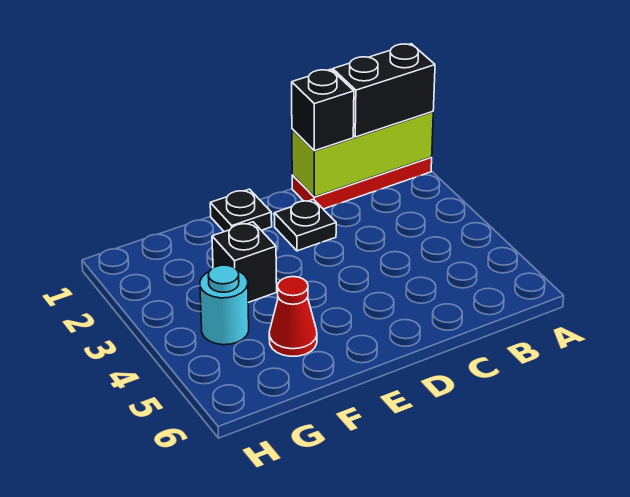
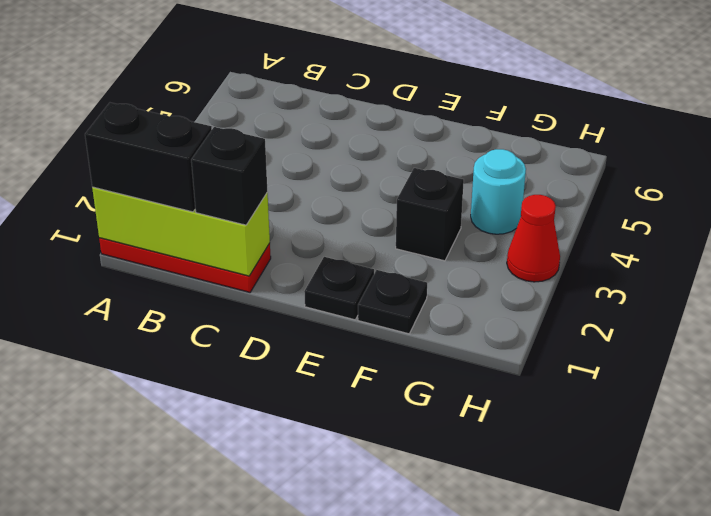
black plate D2 level 1 -> black plate F1 level 1
red cone F5 level 1 -> red cone H3 level 1

